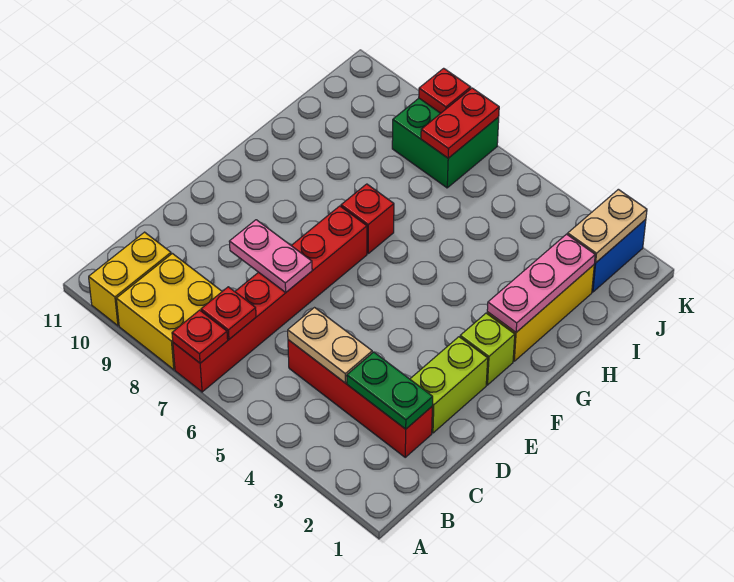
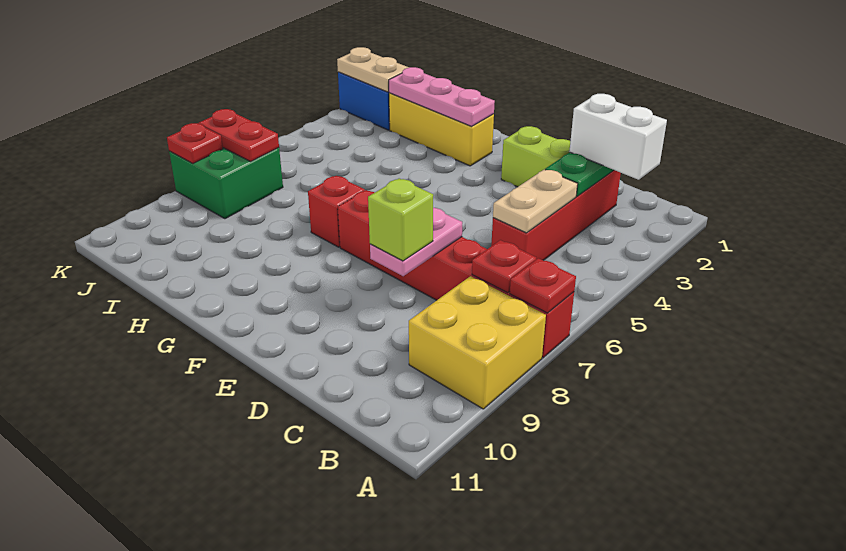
yellow brick A10:B10 level 1 -> none
none -> white brick B2:C2 level 3
lime brick F2 level 1 -> lime brick D8 level 3

